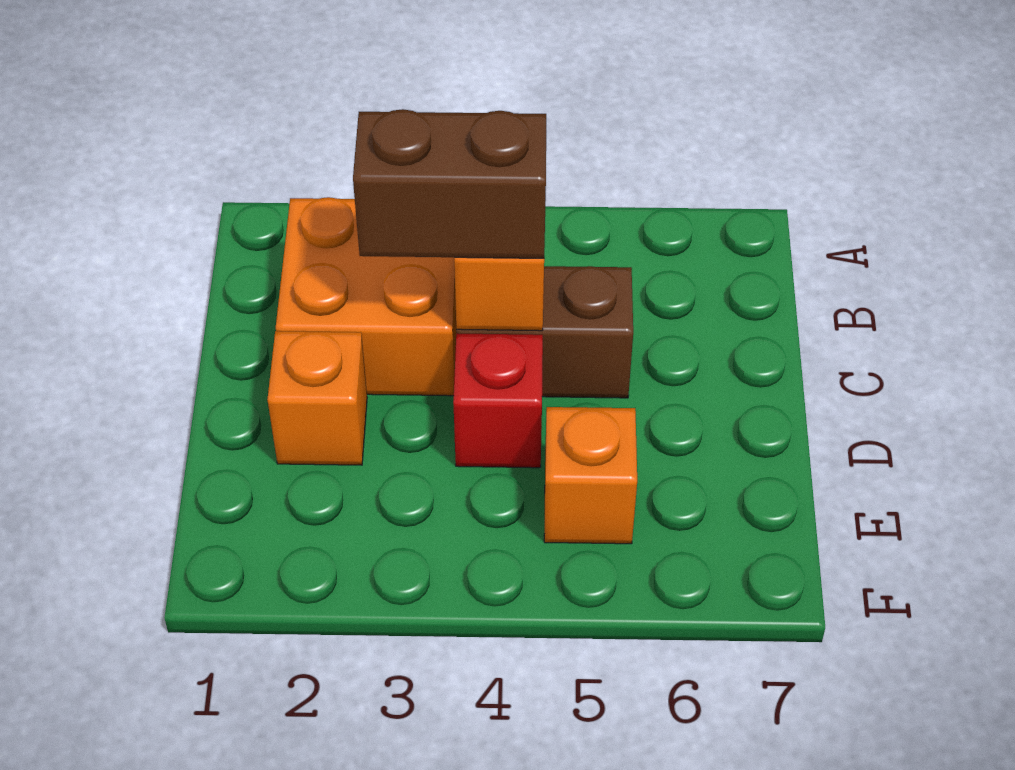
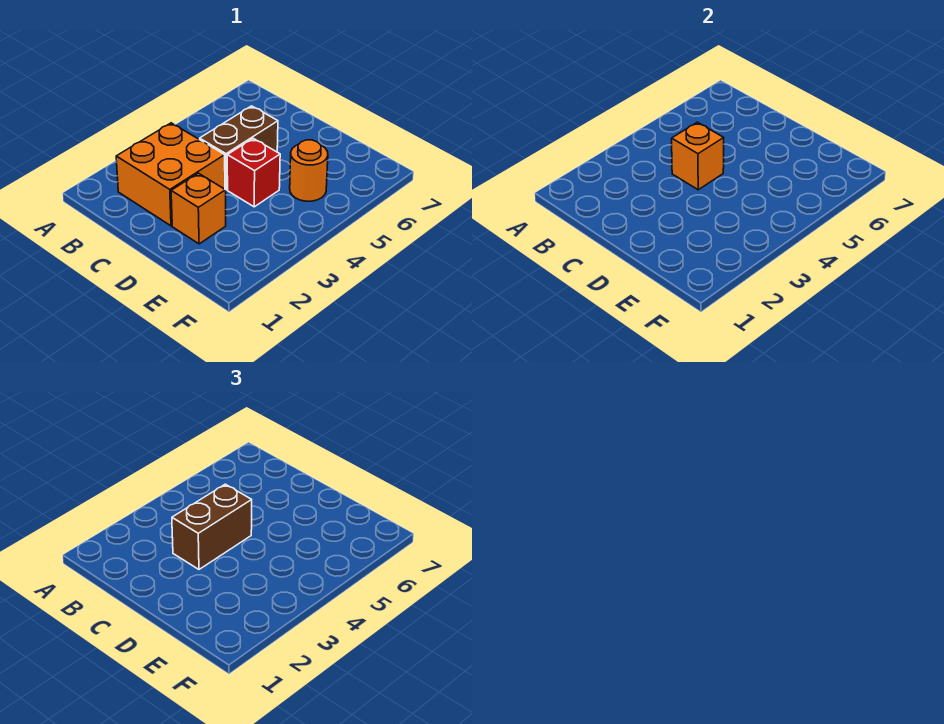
orange brick E5 level 1 -> orange round brick E5 level 1

